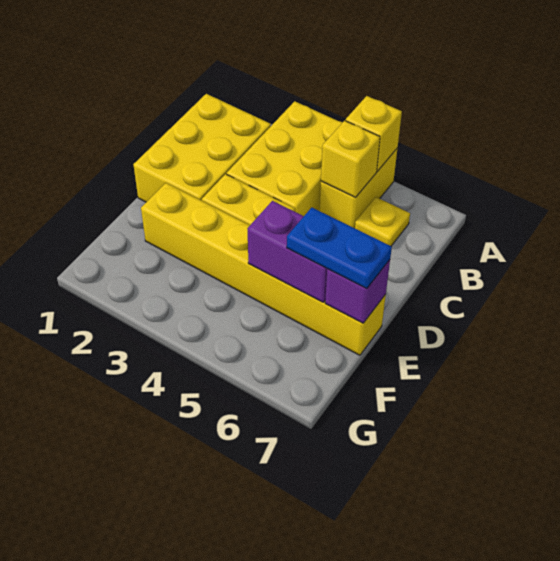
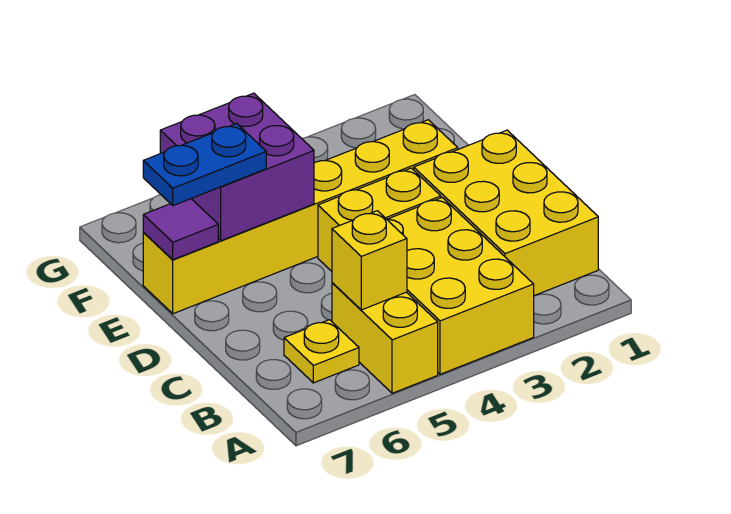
yellow brick A5 level 2 -> none
purple brick E5:E6 level 2 -> purple brick E5:F6 level 2
purple brick E7 level 2 -> purple tile E7 level 2

